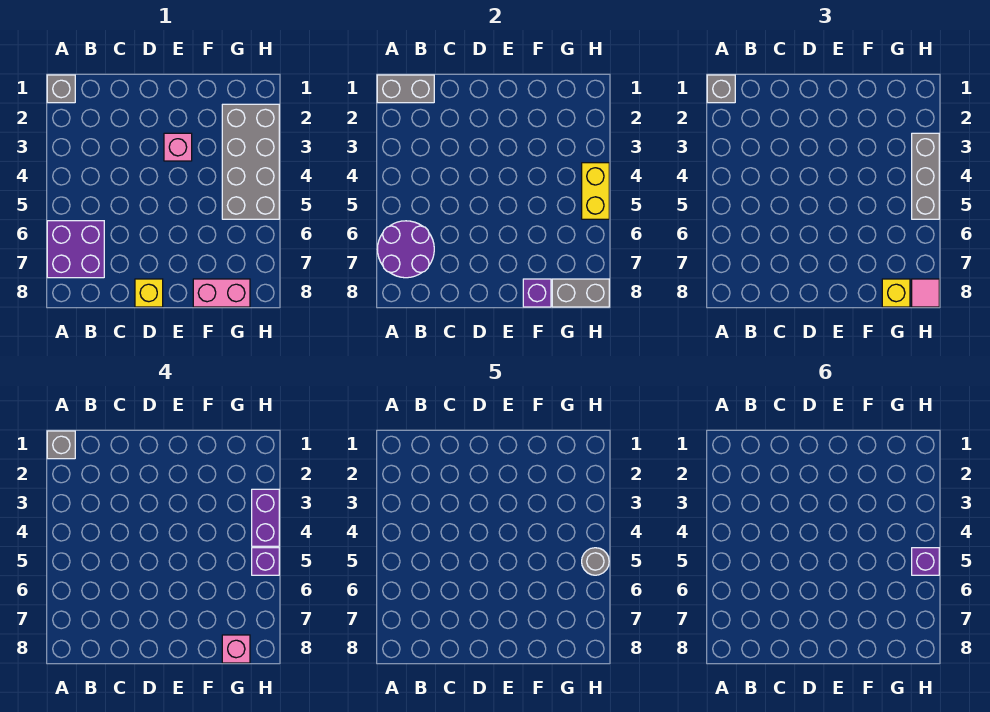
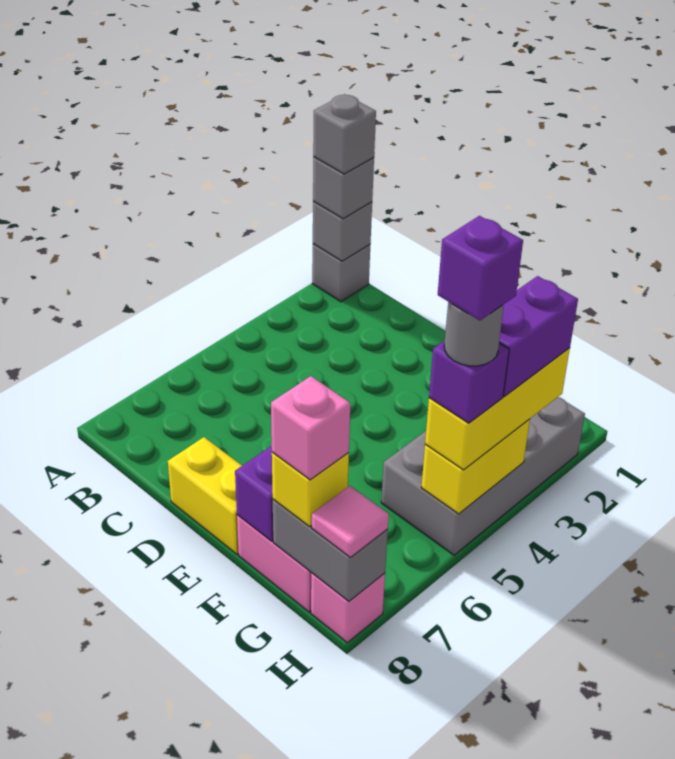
grey brick A1:B1 level 2 -> grey brick A1 level 2
purple brick A6:B7 level 1 -> none
purple round brick A6:B7 level 2 -> none
yellow brick D8 level 1 -> yellow brick D8:E8 level 1
pink brick E3 level 1 -> pink brick H8 level 1
grey brick H3:H5 level 3 -> yellow brick H3:H5 level 3

